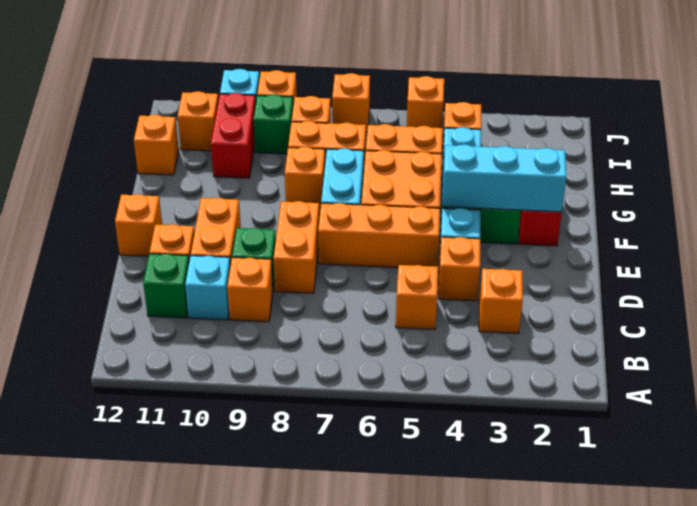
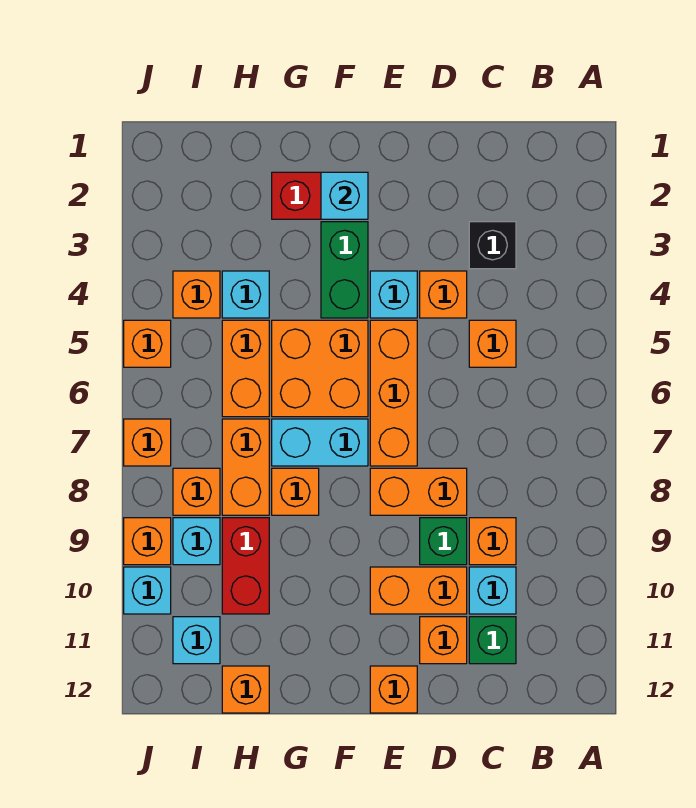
orange brick C3 level 1 -> black brick C3 level 1
cyan brick F2:F4 level 2 -> cyan brick F2 level 2
red brick H10:I10 level 1 -> red brick H9:H10 level 1
green brick I9 level 1 -> cyan brick I9 level 1
orange brick I11 level 1 -> cyan brick I11 level 1

